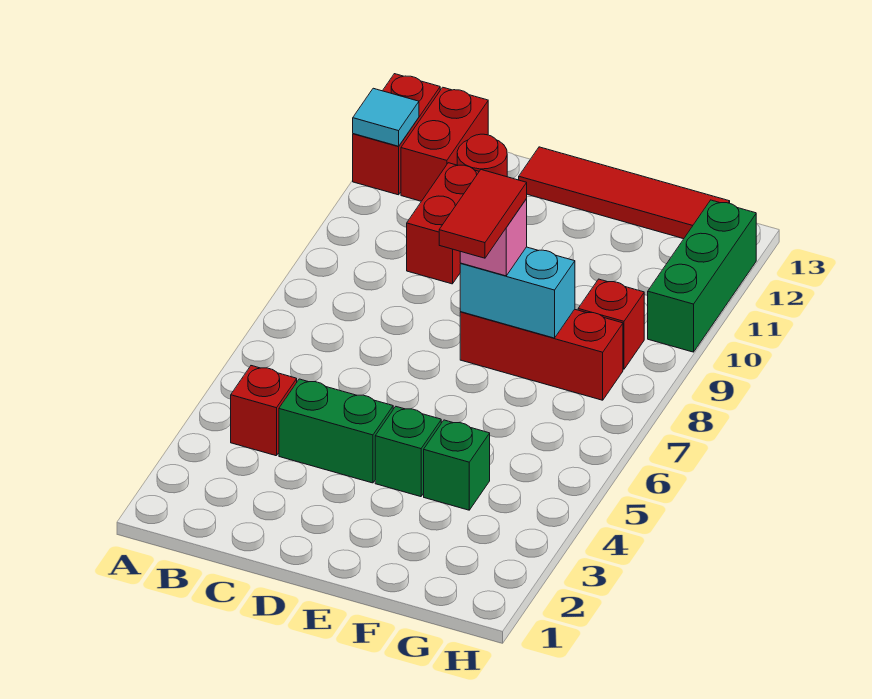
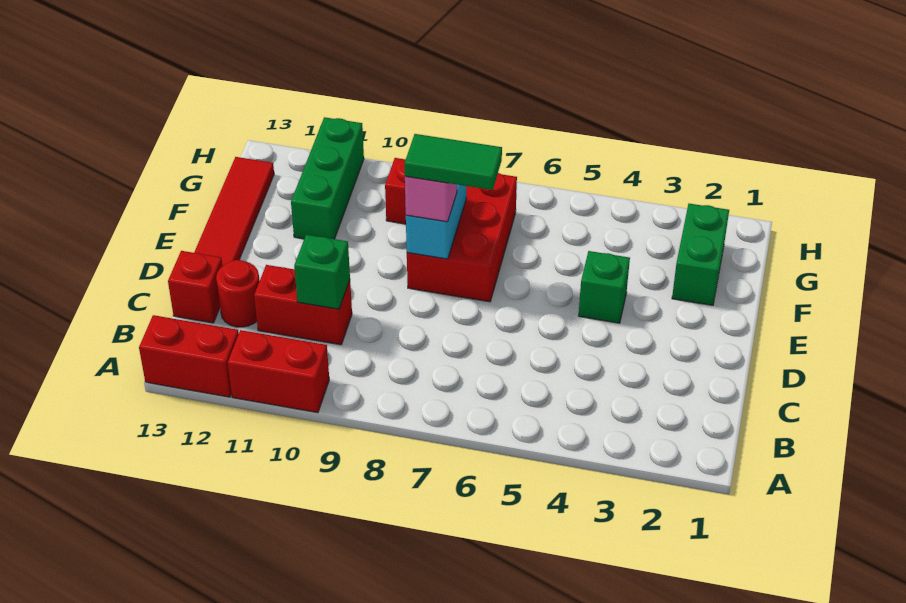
cyan tile A12 level 2 -> none
red brick B4 level 1 -> red brick C13 level 1
red brick B12:B13 level 1 -> red brick A10:A11 level 1
green brick C4:D4 level 1 -> green brick F2:G2 level 1
red tile E7:E8 level 4 -> green tile E7:E8 level 4
red brick E8:G8 level 1 -> red brick E7:G8 level 1
green brick F4 level 1 -> green brick C10 level 2
green brick H10:H12 level 1 -> green brick F11:H11 level 1

